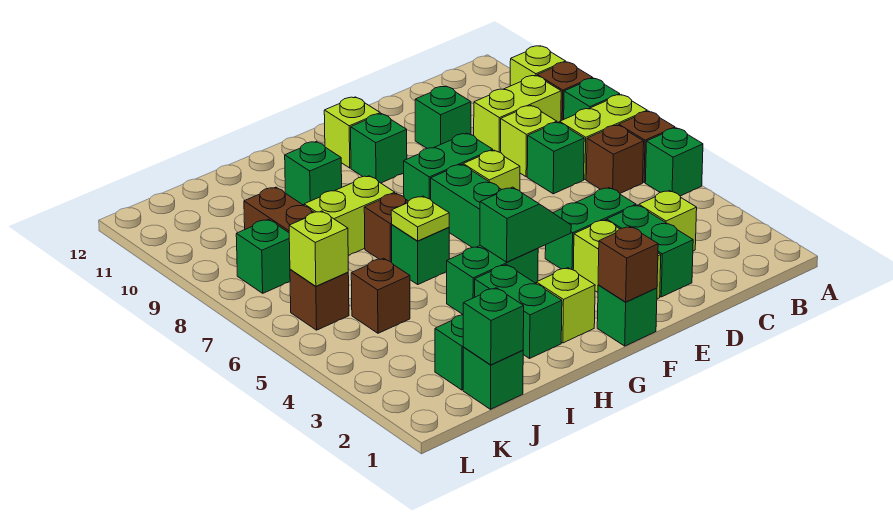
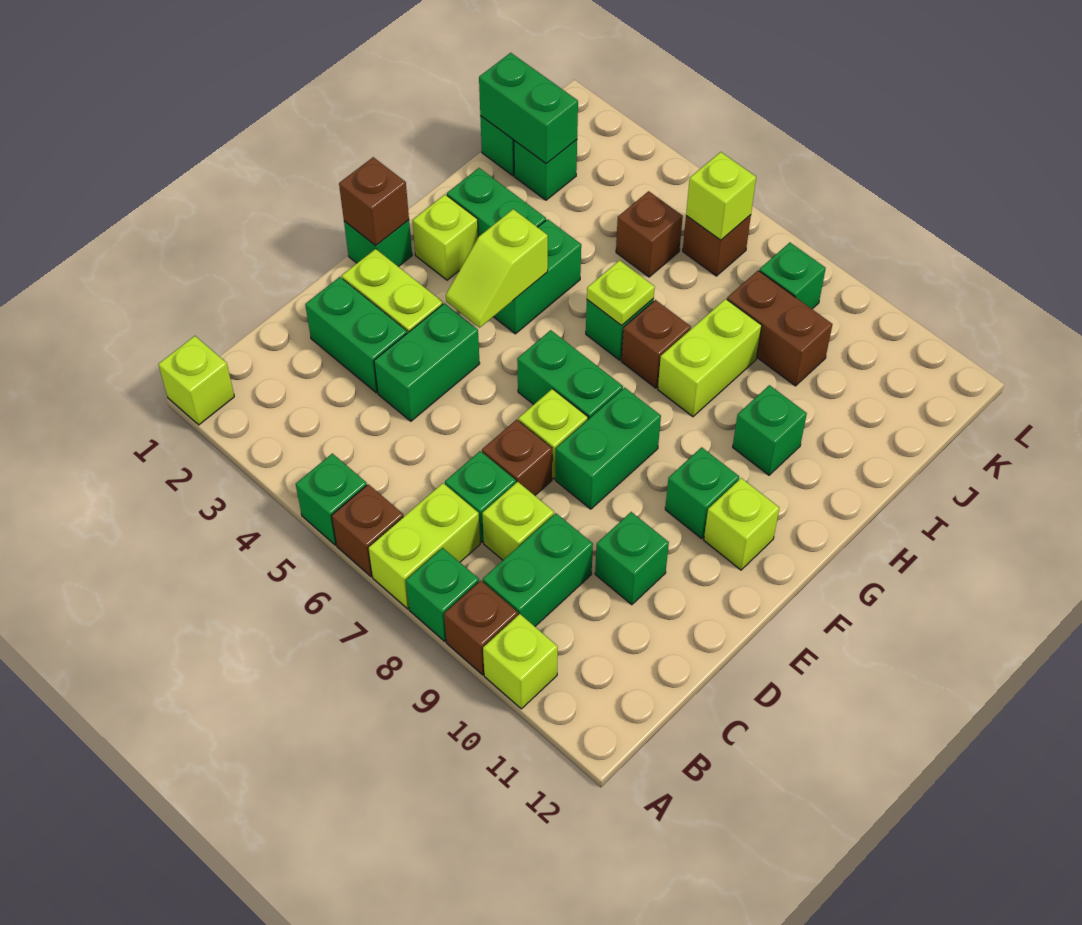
brown brick B6 level 1 -> brown brick D7 level 1
lime brick B9:C9 level 1 -> green brick B9:C9 level 1
lime brick C3 level 1 -> lime brick A1 level 1
green slope F4:G4 level 2 top G -> lime slope F4:G4 level 2 top G
green brick J1 level 2 -> green brick J1:J2 level 2

